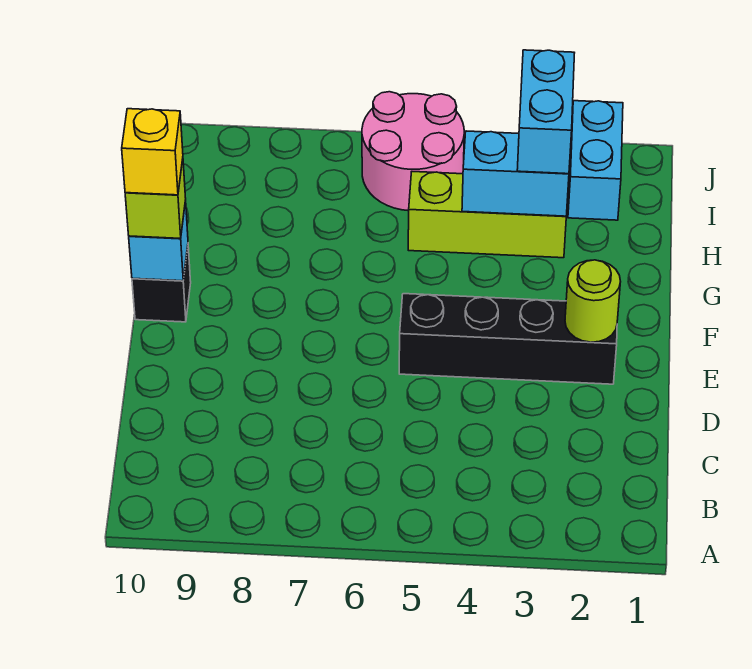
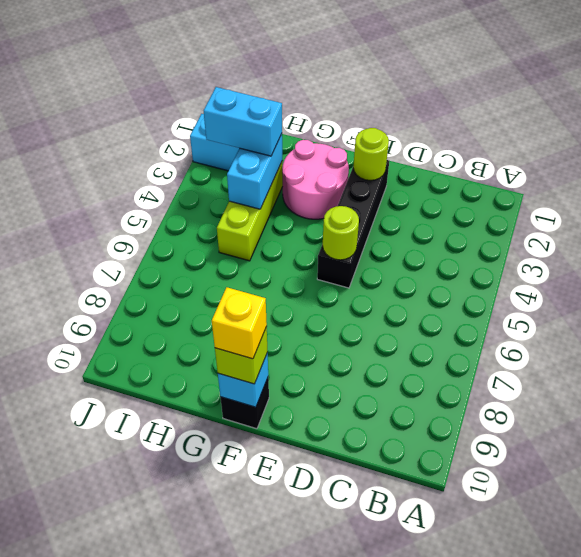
none -> lime round brick E5 level 2
pink round brick I5:J6 level 1 -> pink round brick F2:G3 level 1

